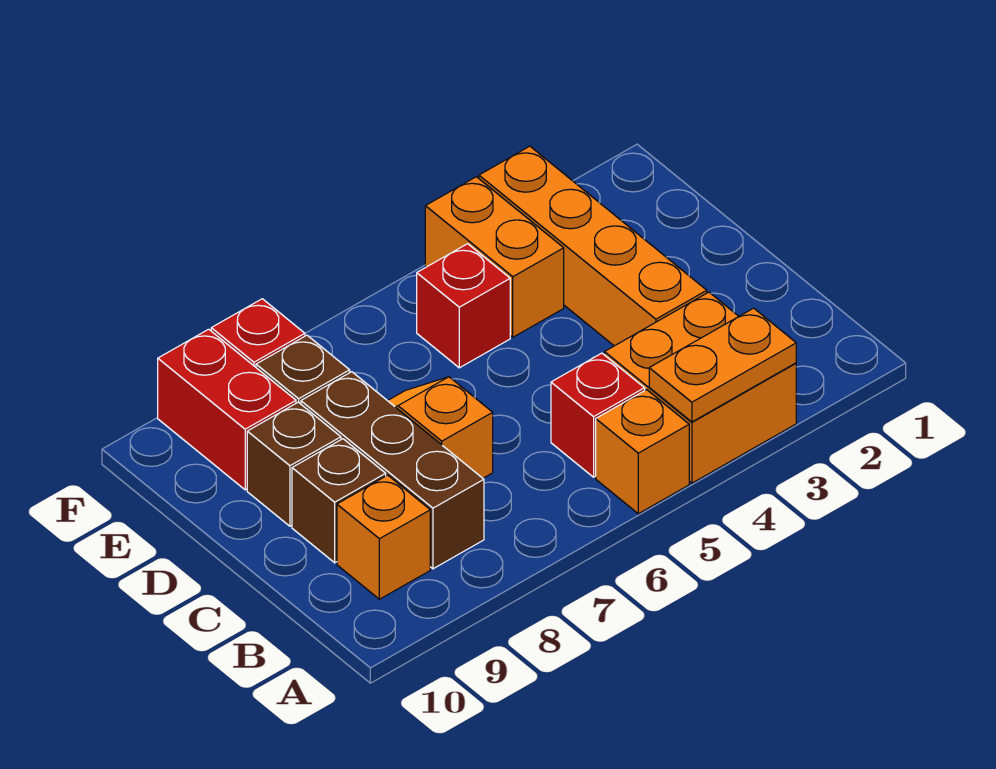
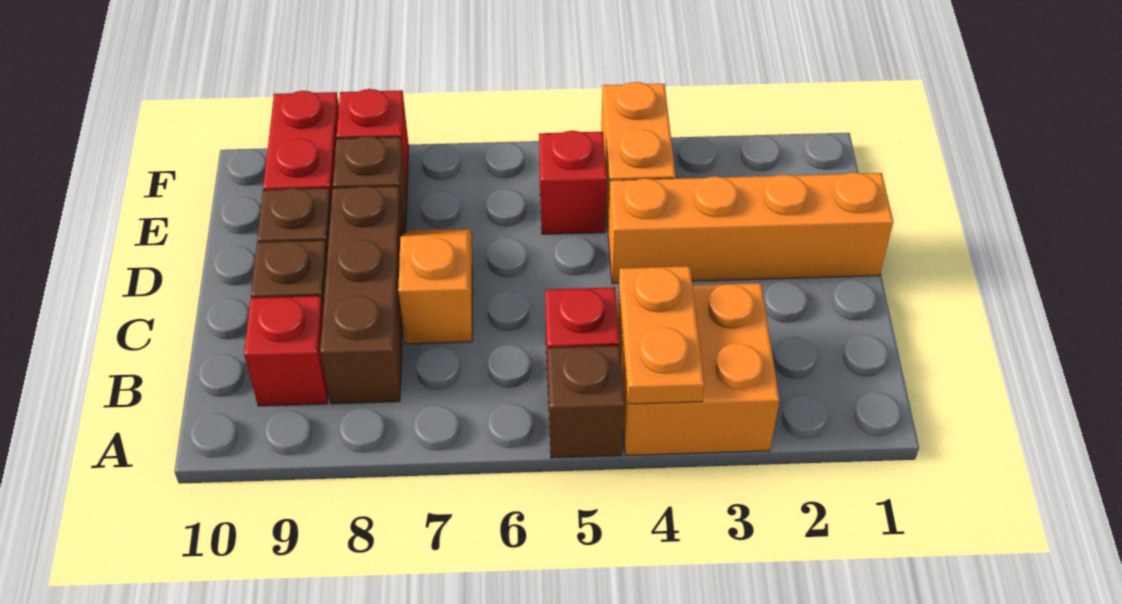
orange plate A3:A4 level 2 -> orange plate A4:B4 level 2
orange brick A5 level 1 -> brown brick A5 level 1
orange brick B9 level 1 -> red brick B9 level 1
orange brick C3:F3 level 1 -> orange brick D1:D4 level 1

